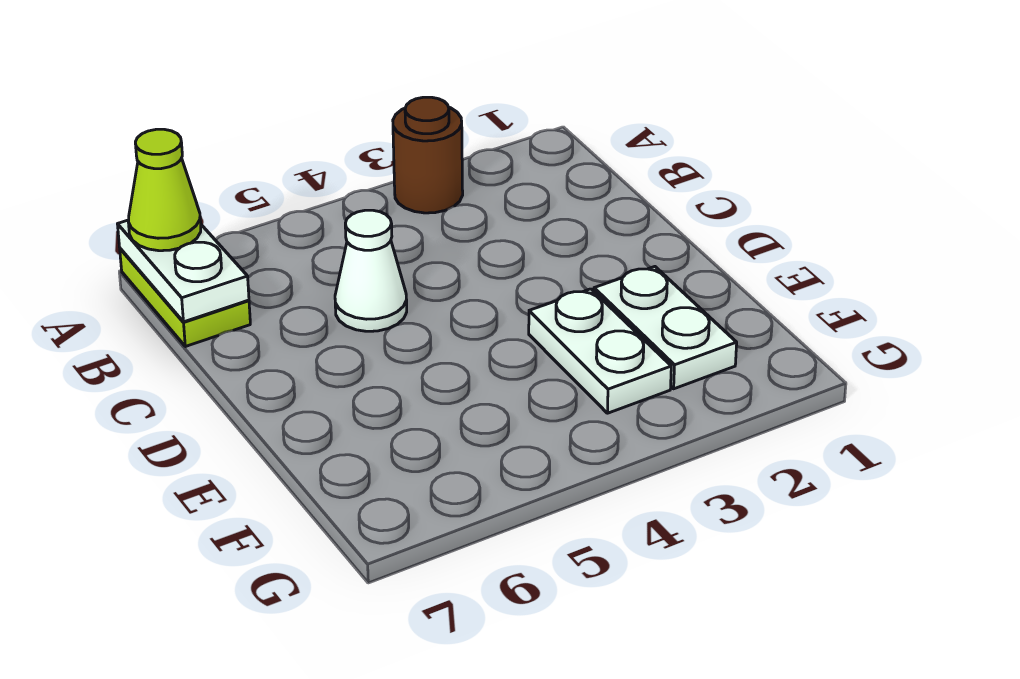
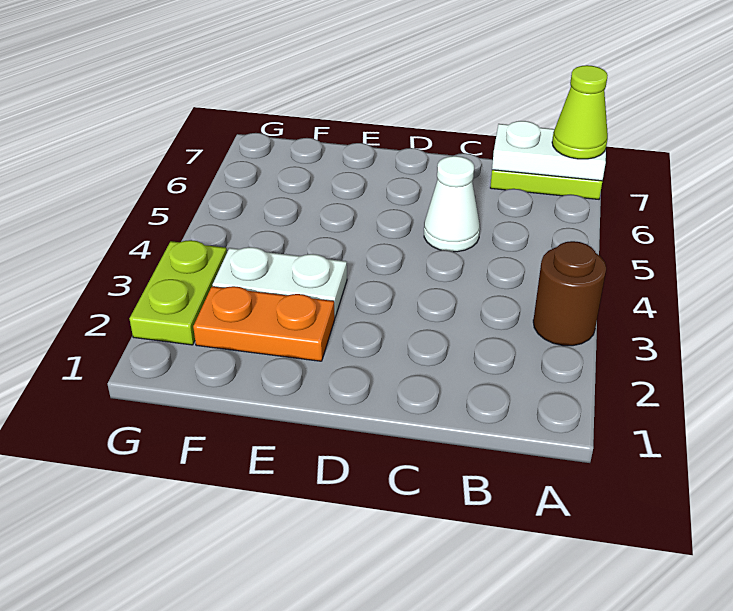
white plate E2:F2 level 1 -> orange plate E2:F2 level 1
none -> lime plate G2:G3 level 1

